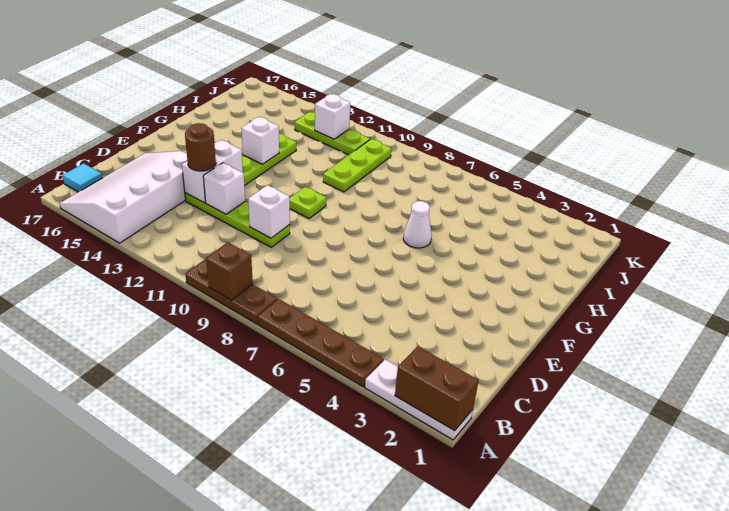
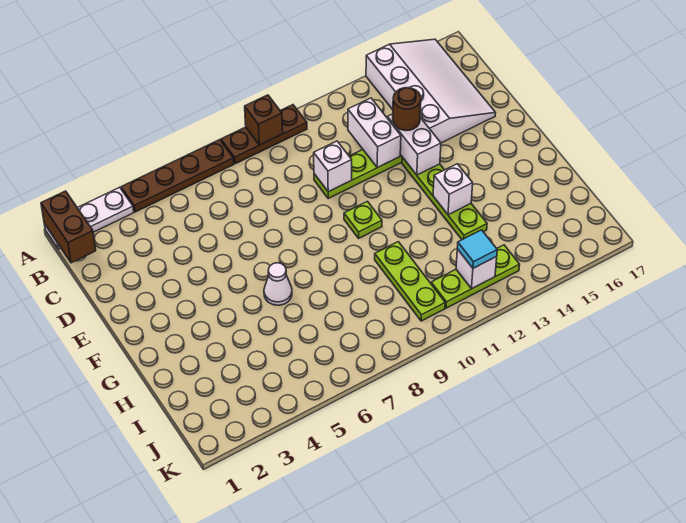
brown brick A1:A2 level 2 -> brown brick A1:B1 level 2
cyan tile B17 level 1 -> cyan tile J12 level 3
white brick D12 level 2 -> white brick C12:D12 level 2

